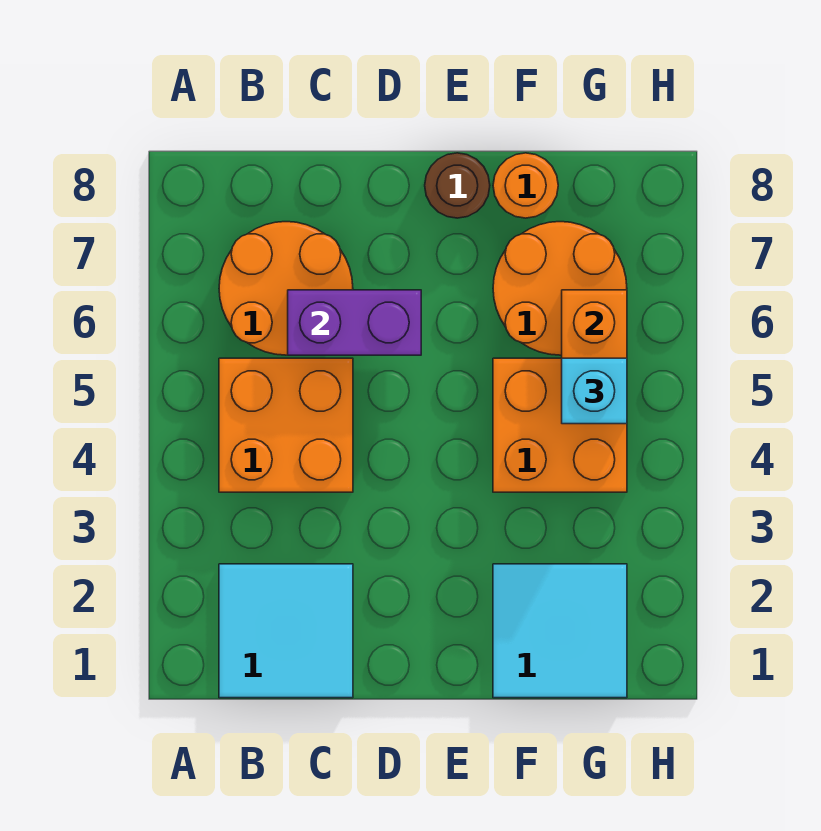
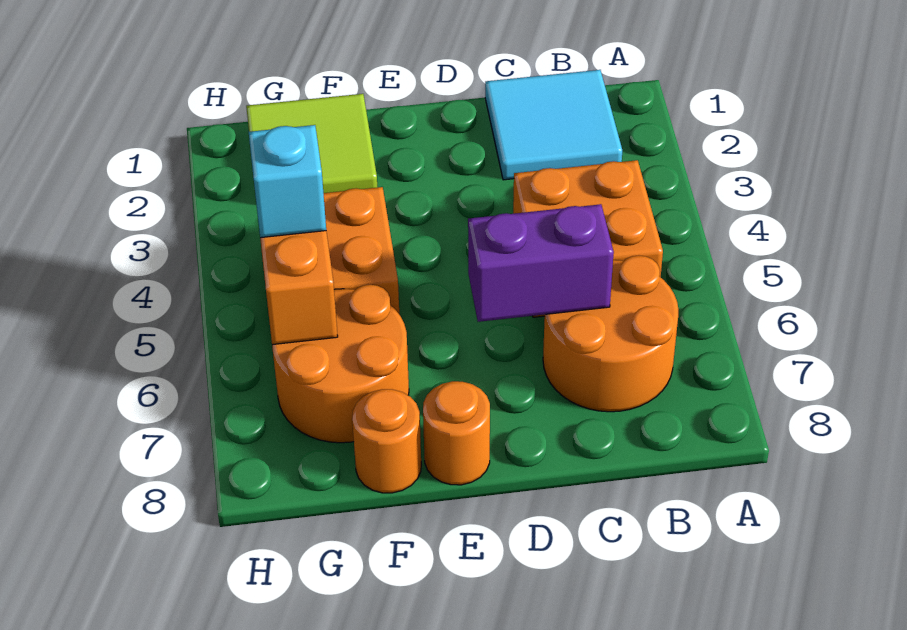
brown round brick E8 level 1 -> orange round brick E8 level 1
cyan tile F1:G2 level 1 -> lime tile F1:G2 level 1

